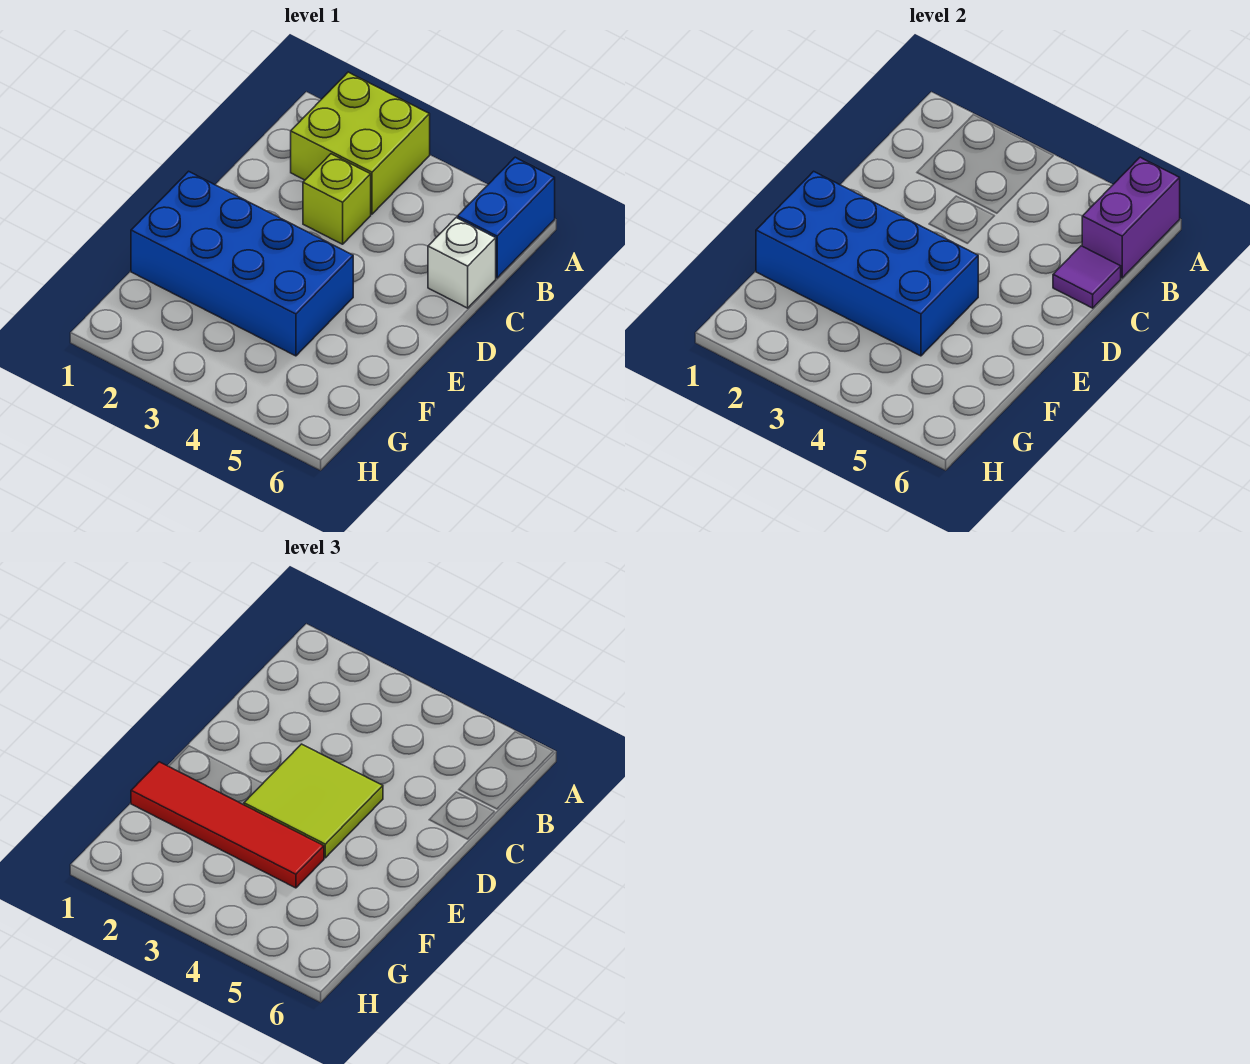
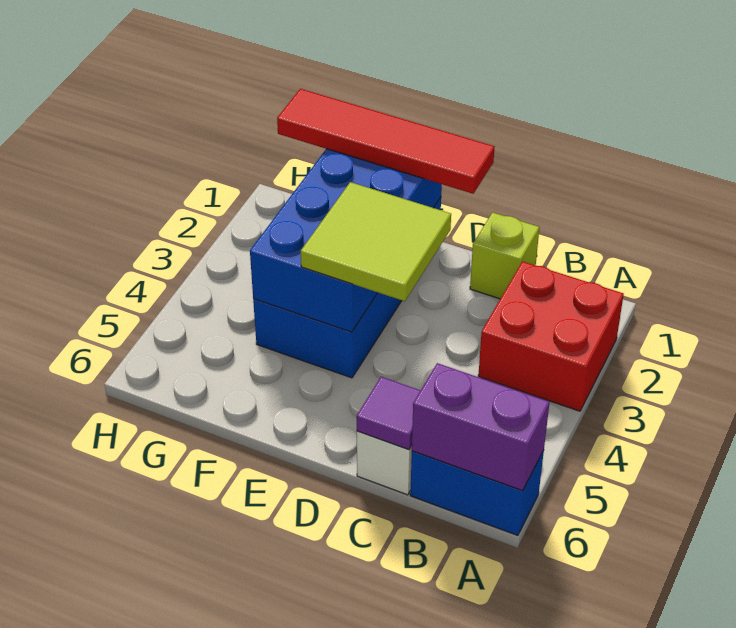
lime brick A2:B3 level 1 -> red brick A2:B3 level 1
lime brick C3 level 1 -> lime brick C1 level 1
red tile F1:F4 level 3 -> red tile D1:G1 level 3

